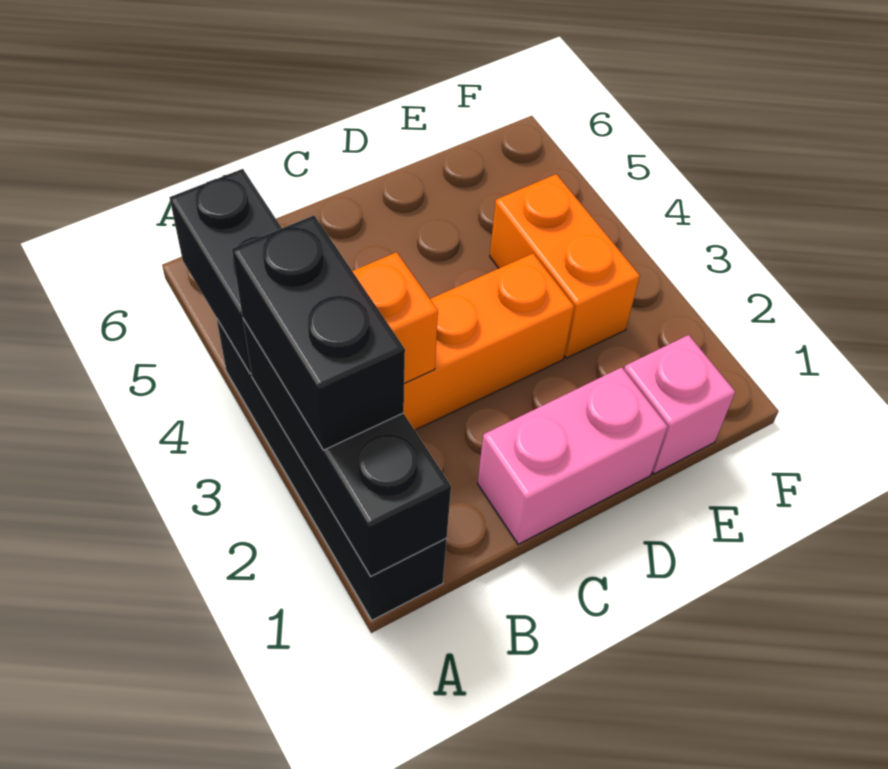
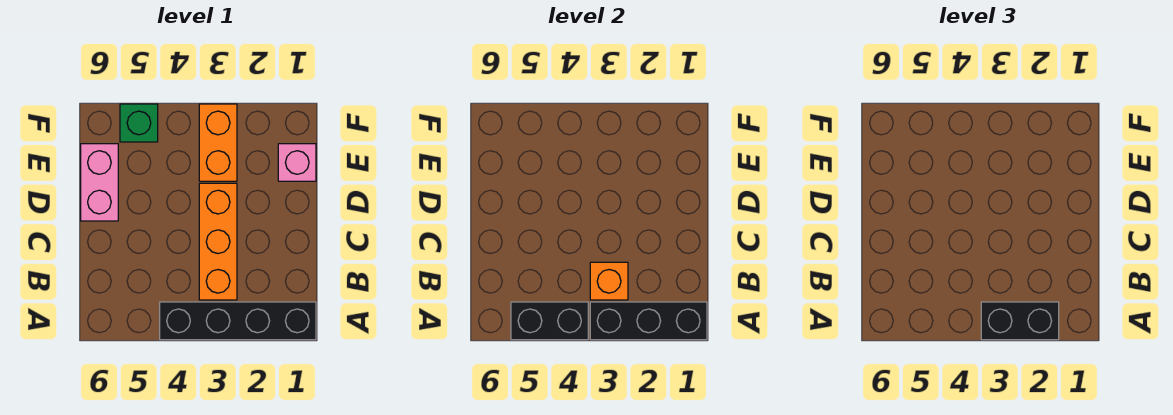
pink brick C1:D1 level 1 -> pink brick D6:E6 level 1
orange brick E3:E4 level 1 -> orange brick E3:F3 level 1
none -> green brick F5 level 1

